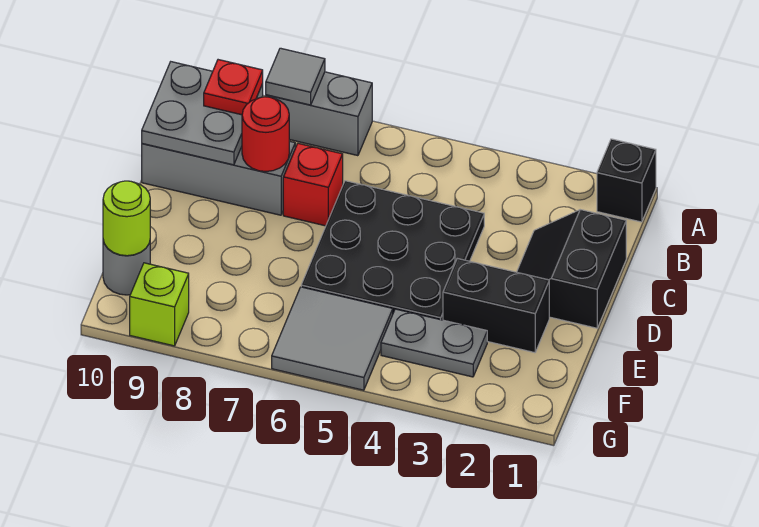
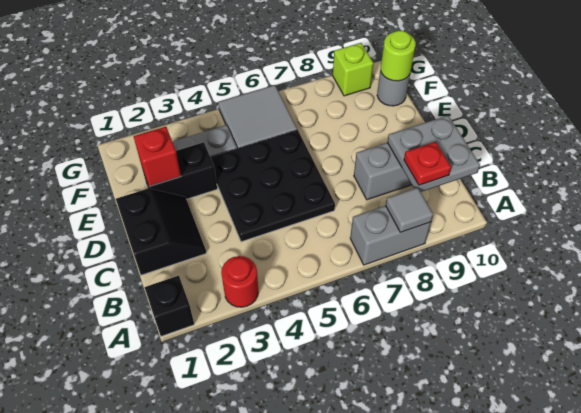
red brick C7 level 1 -> red brick E2 level 2
red round brick C8 level 2 -> red round brick A3 level 1

